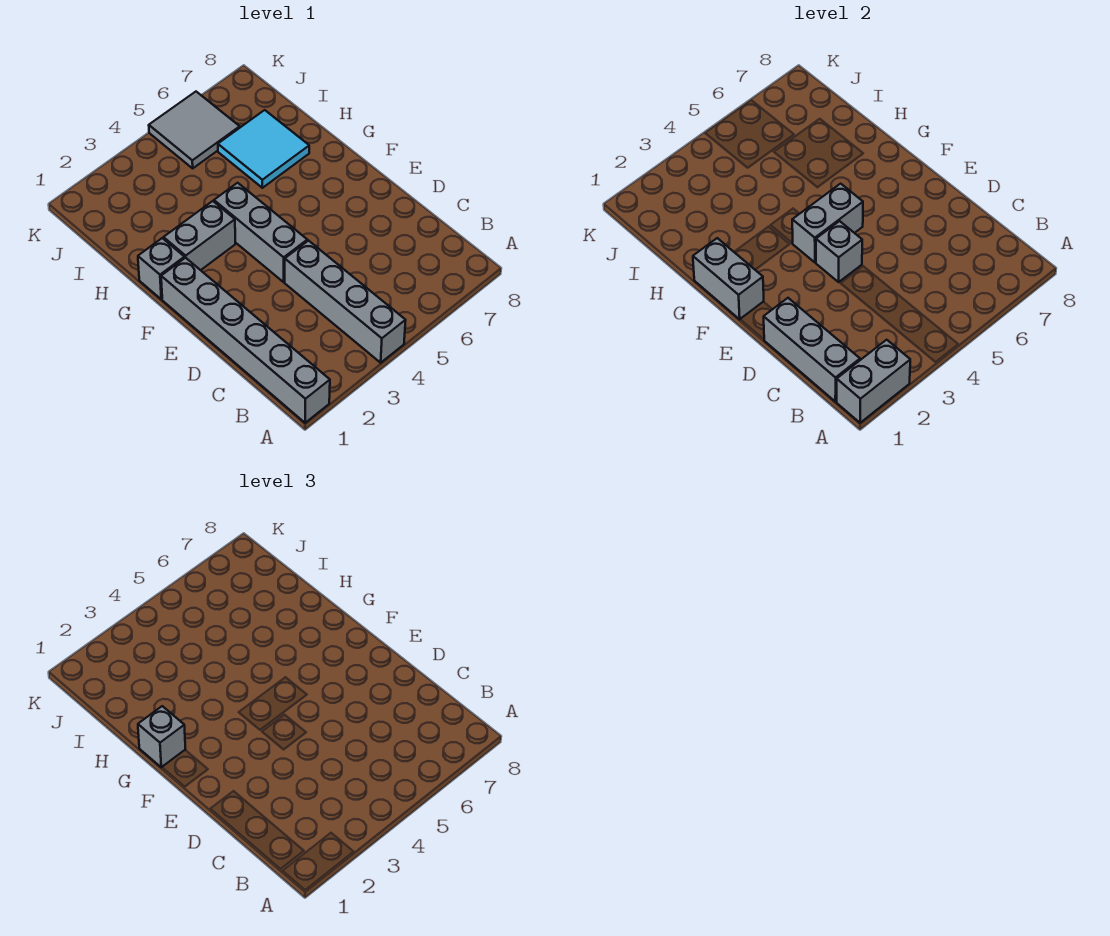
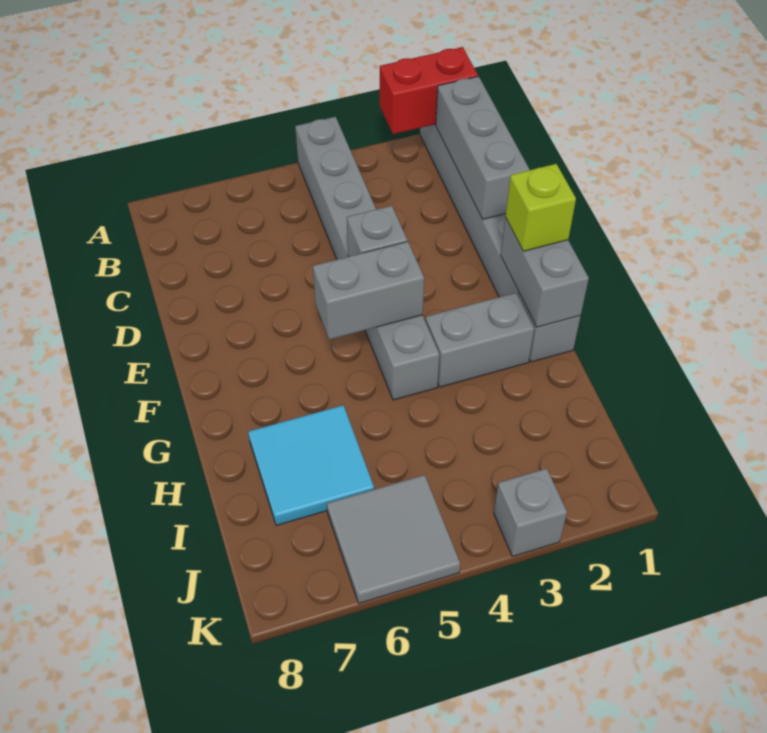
grey brick A1:A2 level 2 -> red brick A1:A2 level 2
none -> lime brick F1 level 3
grey brick G1 level 3 -> grey brick K3 level 1

